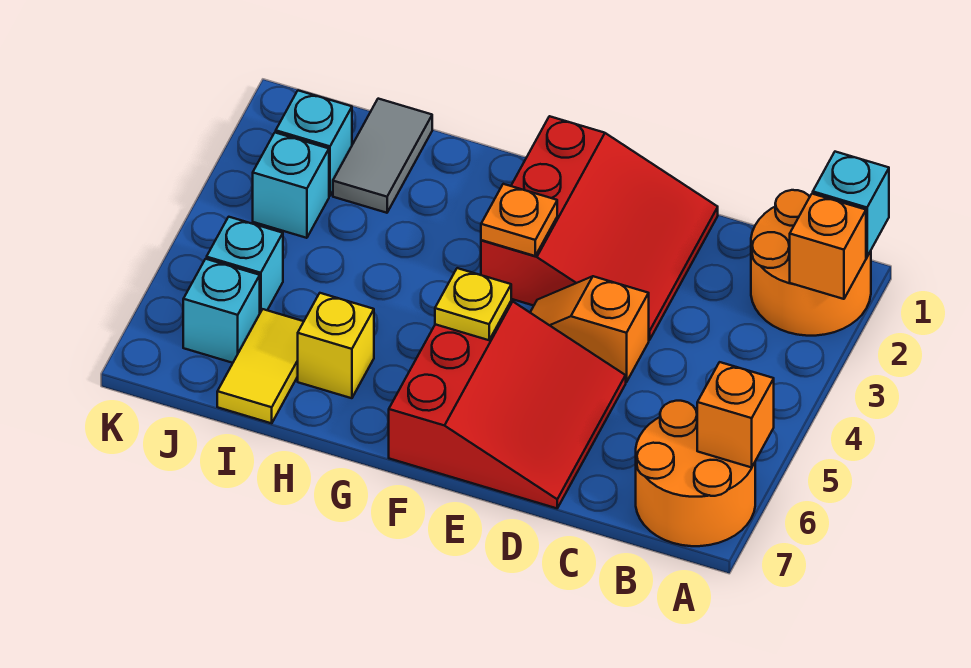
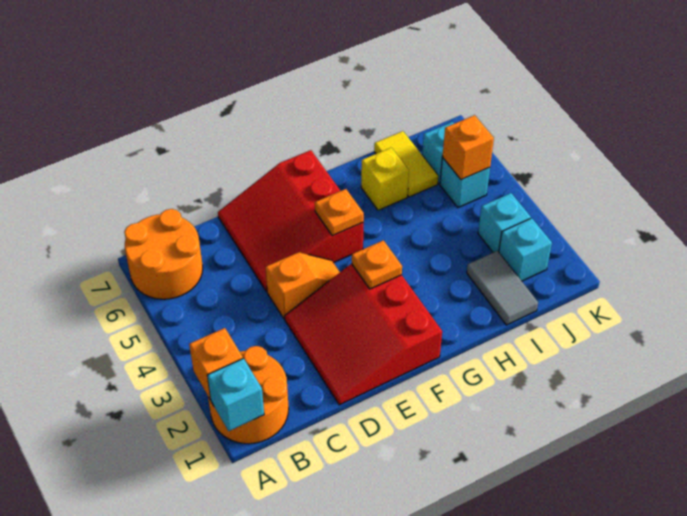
orange brick A6 level 2 -> orange brick J5 level 2
yellow plate F5 level 2 -> orange plate F5 level 2

